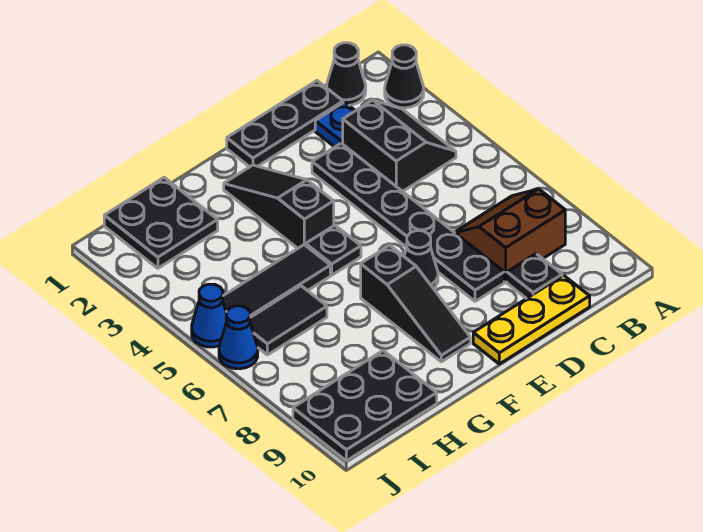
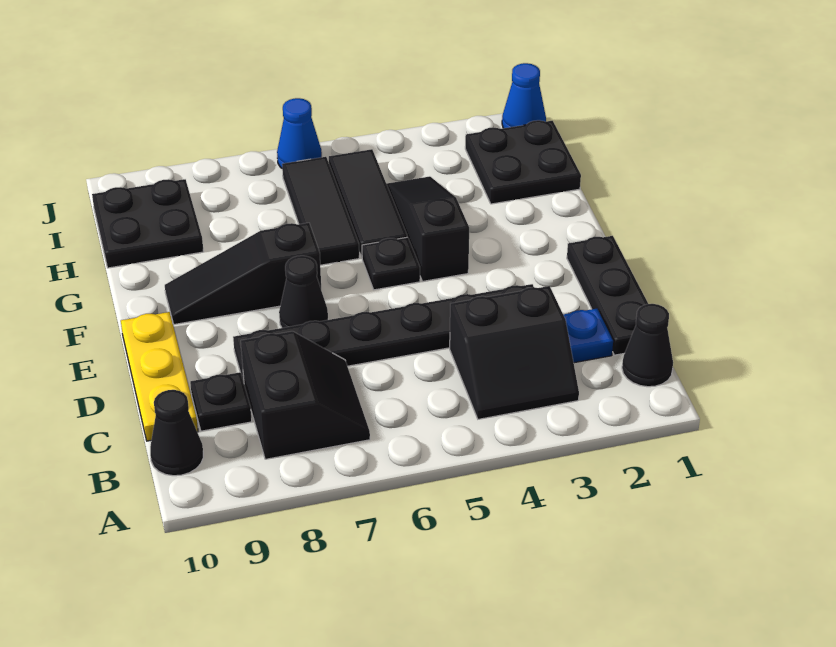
black cone A2 level 1 -> black cone B10 level 1
brown slope B7:C8 level 1 top 8 -> black slope B7:C8 level 1 top 8
black slope F2:F4 level 1 top 4 -> black slope F4:H4 level 1 top F
black tile H6:I6 level 1 -> black tile G6:I6 level 1
black plate H9:J10 level 1 -> black plate H9:I10 level 1
blue cone J5 level 1 -> blue cone J1 level 1

